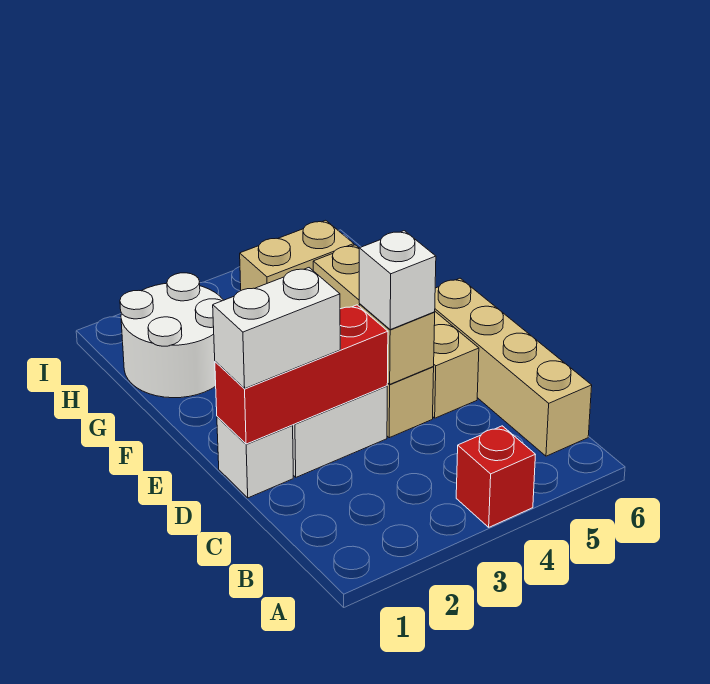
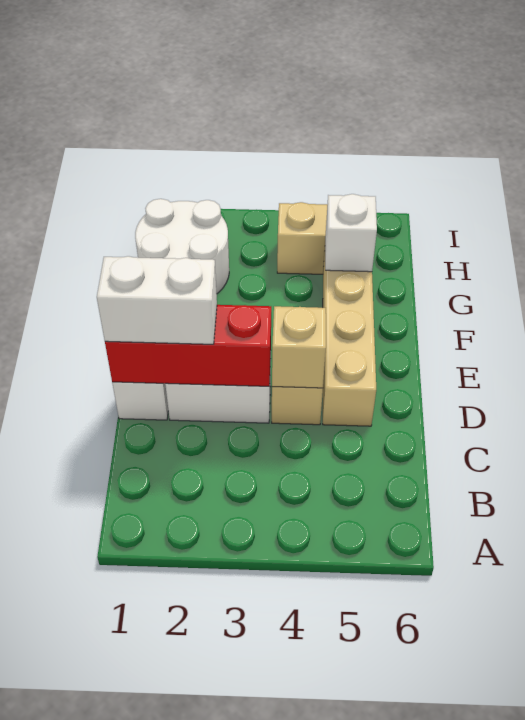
red brick A4 level 1 -> none
tan brick B6:E6 level 1 -> none
white brick D4 level 3 -> white brick G5 level 2

